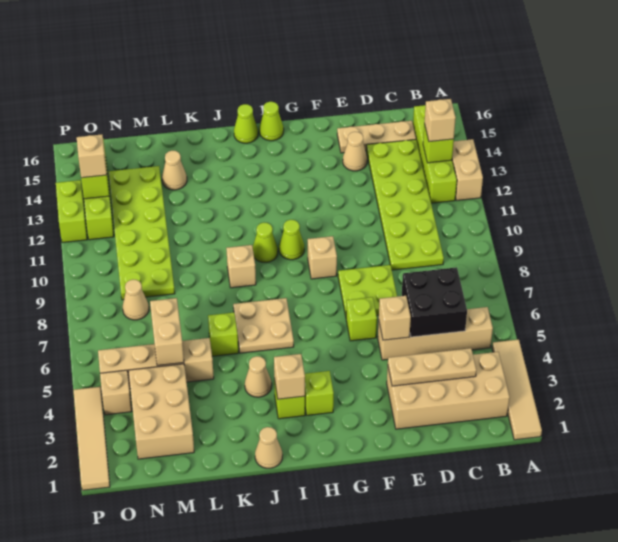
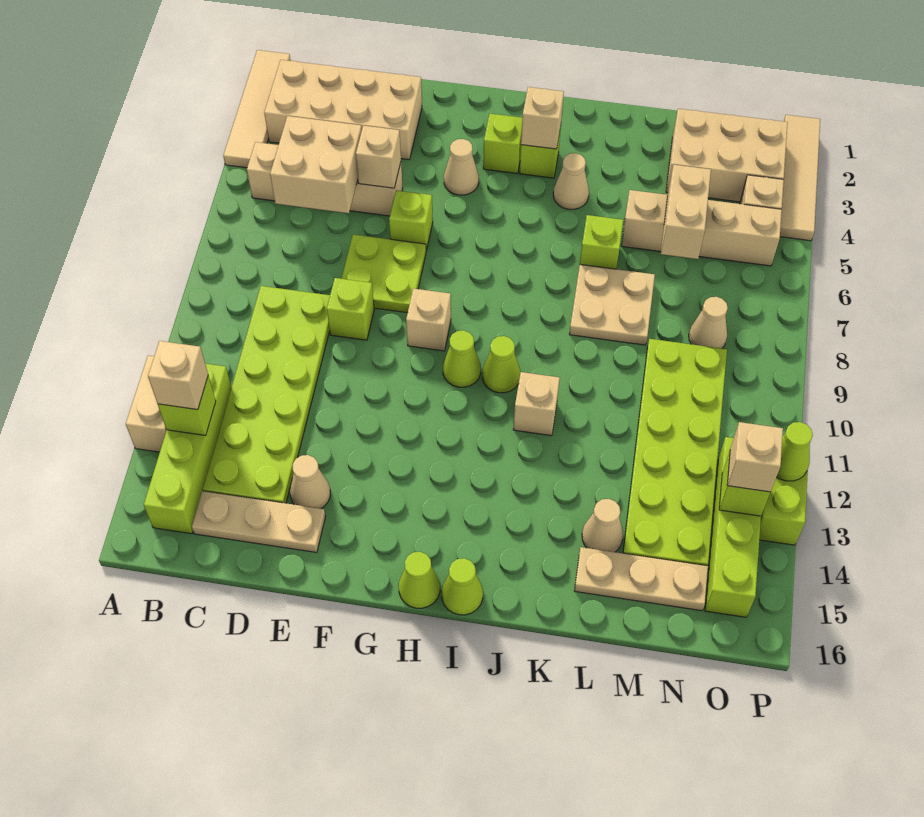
tan plate C3:E3 level 2 -> tan plate L15:N15 level 1
black brick C5:D6 level 2 -> tan brick C5:D6 level 2
none -> lime brick E9 level 1
tan plate I6:J7 level 1 -> tan plate K7:L8 level 1
tan cone J1 level 1 -> tan cone G4 level 1
tan brick J9 level 1 -> tan brick J11 level 1
tan brick M2:N4 level 1 -> tan brick M2:O3 level 1
none -> lime cone P12 level 2

